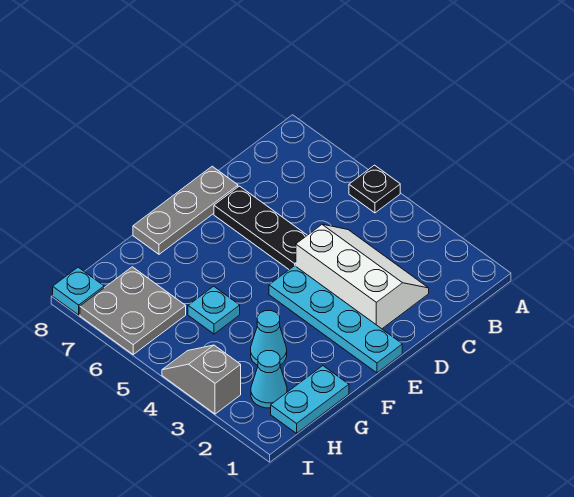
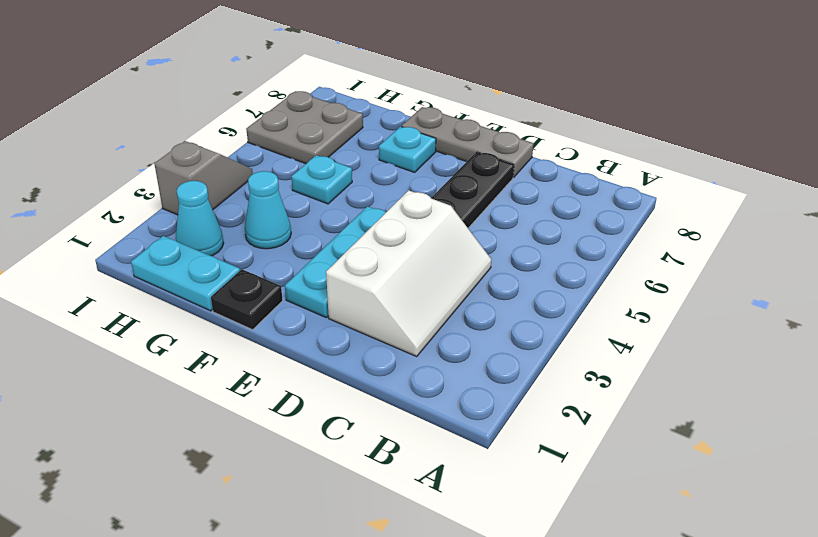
black plate A5 level 1 -> black plate F1 level 1
cyan plate E1:E4 level 1 -> cyan plate E2:E4 level 1
cyan plate I8 level 1 -> cyan plate F7 level 1

